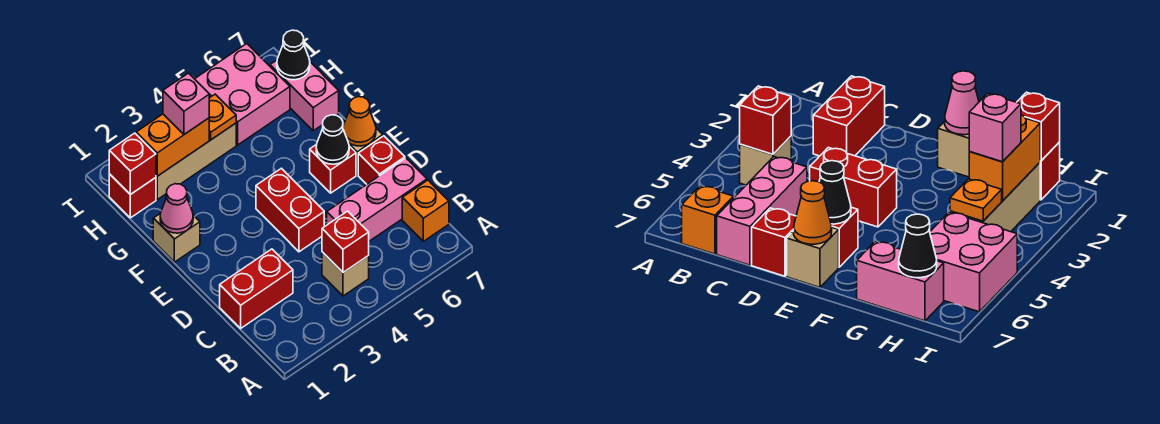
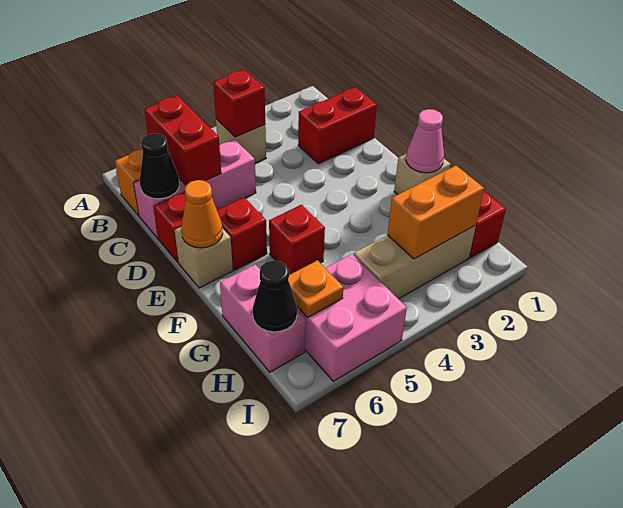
red brick D4:E4 level 1 -> red brick B6:C6 level 2
black cone E6 level 2 -> black cone C7 level 2
red brick H1 level 2 -> red brick F5 level 1
pink brick H3 level 3 -> none
orange plate H4 level 2 -> orange plate H6 level 2

